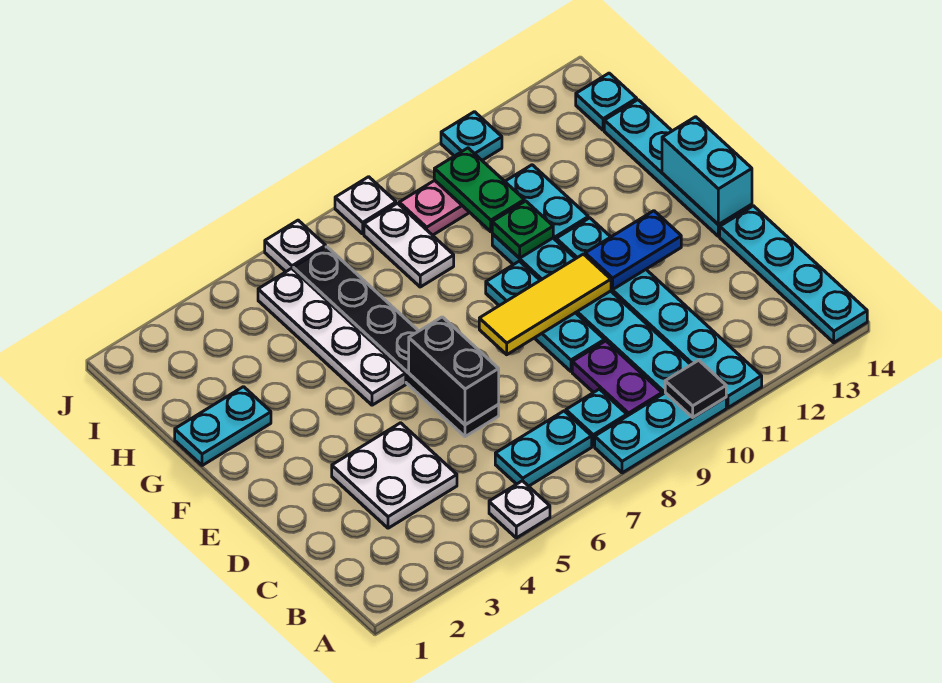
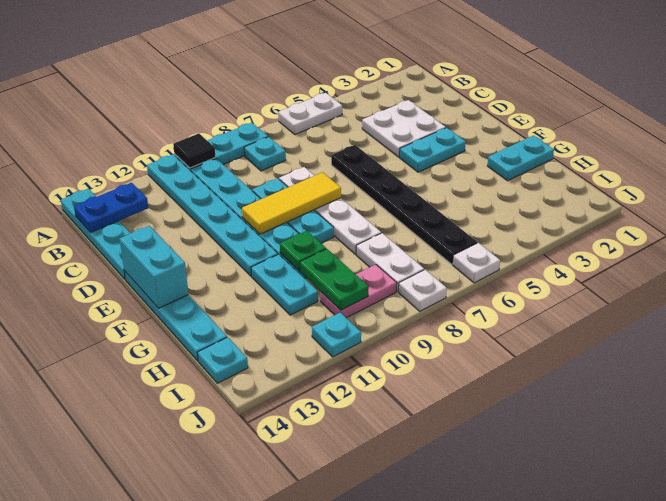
white plate A5 level 1 -> white plate A5:A6 level 1
cyan plate B6:B7 level 1 -> cyan plate E3:E4 level 1
purple plate B9:C9 level 1 -> none
black brick D6:E6 level 2 -> none
blue plate E11:E12 level 2 -> blue plate B13:B14 level 2
white plate F5:I5 level 1 -> white plate D8:G8 level 1

